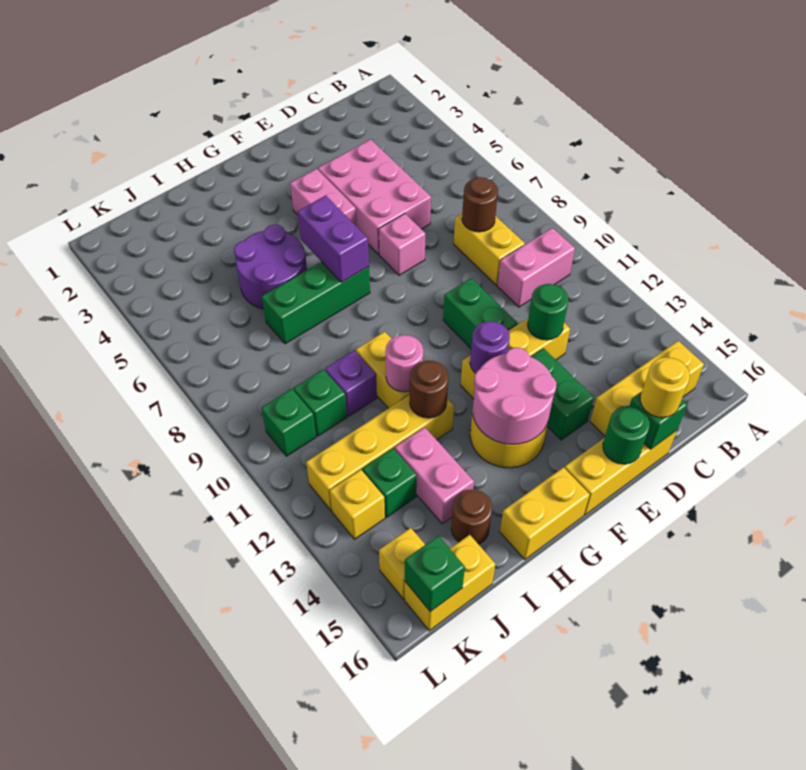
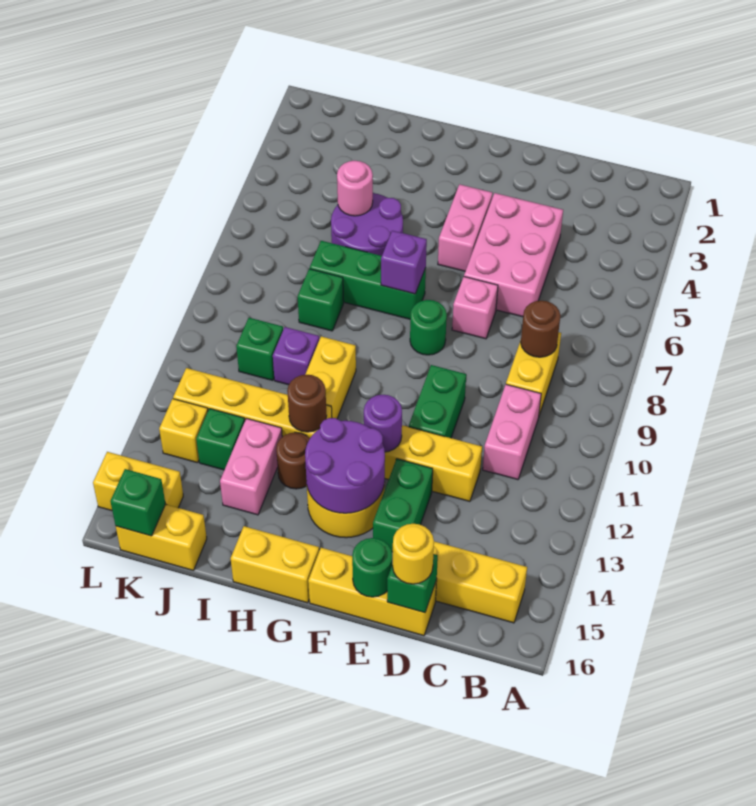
pink brick B10:C10 level 1 -> pink brick C10:C11 level 1
green round brick D12 level 2 -> green round brick F8 level 1
pink round brick F13:G14 level 2 -> purple round brick F13:G14 level 2
purple brick G6:G7 level 2 -> purple brick G7 level 2
pink round brick H11 level 2 -> pink round brick I5 level 2
brown round brick I15 level 1 -> brown round brick H13 level 1
green brick K10 level 1 -> green brick I8 level 1
yellow brick K15 level 1 -> yellow brick K15:L15 level 1

